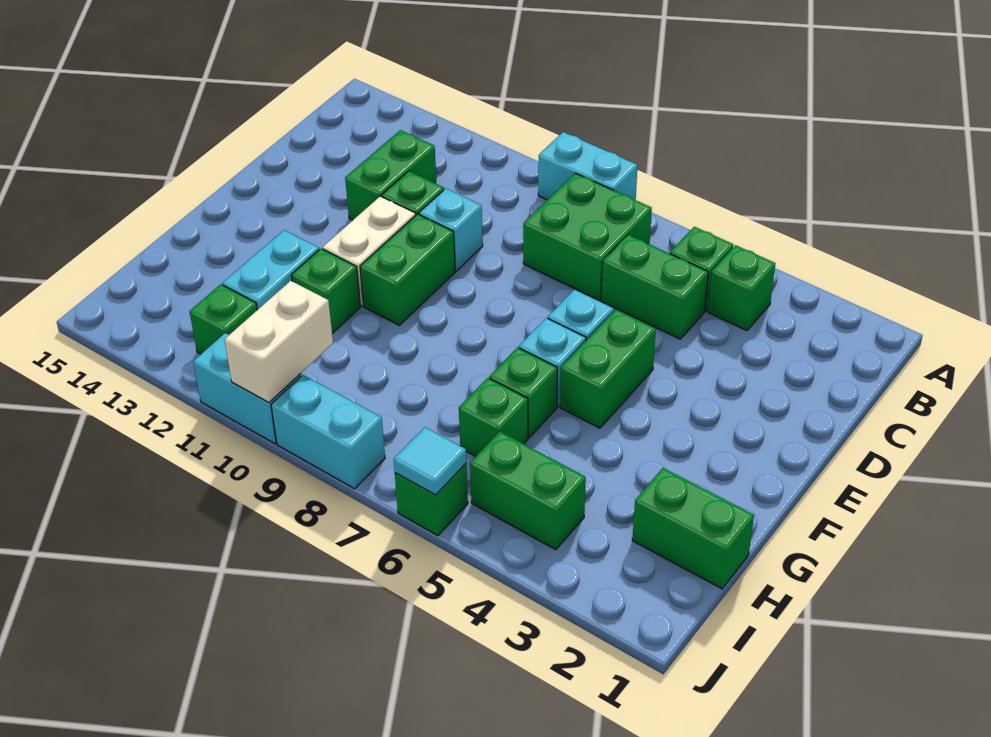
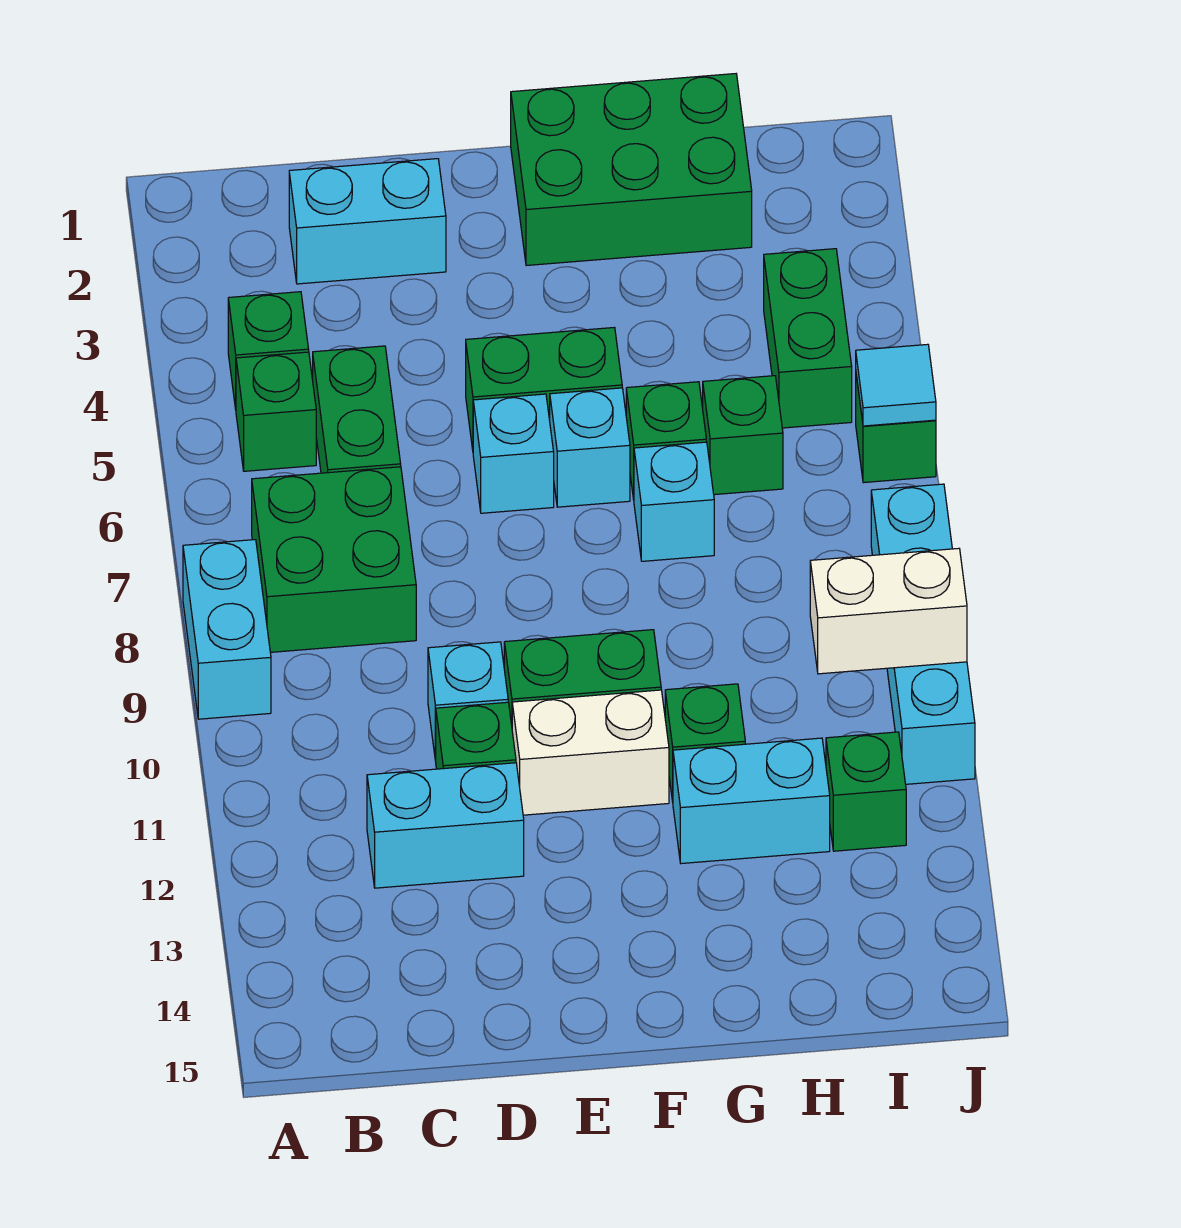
none -> cyan brick C2:D2 level 1
green brick C12:D12 level 1 -> cyan brick C12:D12 level 1
none -> cyan brick G7 level 1
green brick H1:H2 level 1 -> green brick F1:H2 level 1

